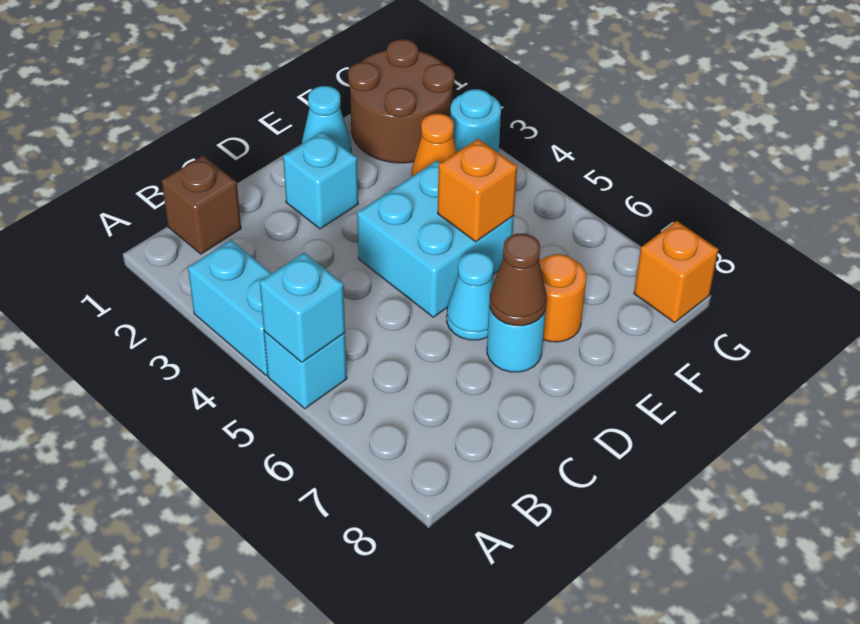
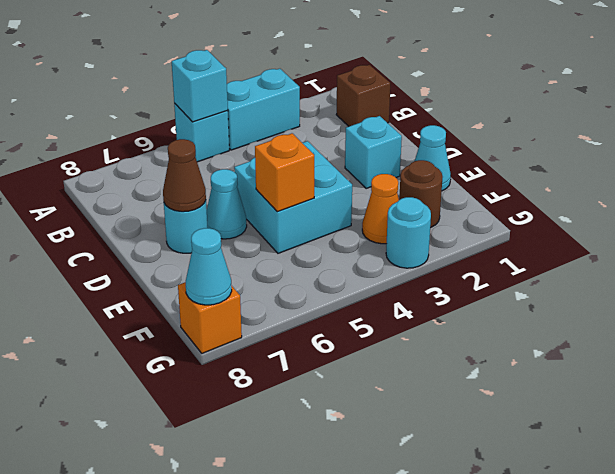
orange round brick E7 level 1 -> none
brown round brick F1:G2 level 1 -> brown round brick F2 level 1
none -> cyan cone G8 level 2

